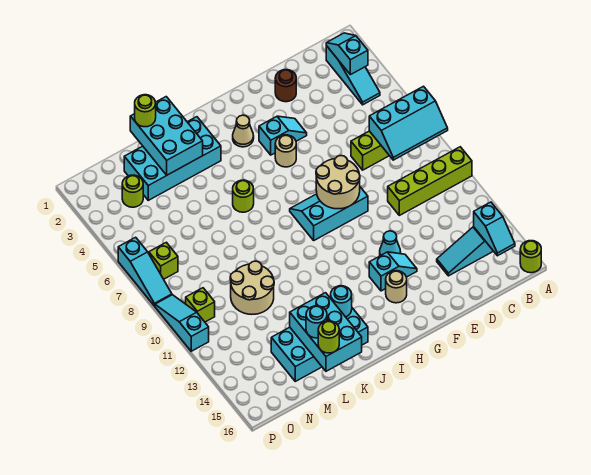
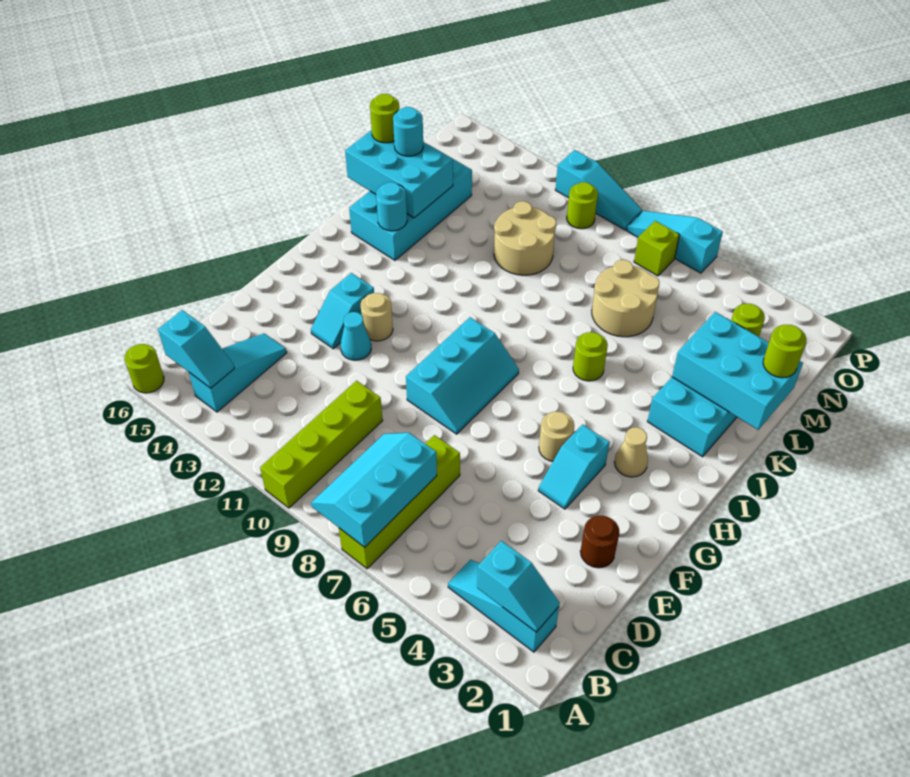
cyan slope B14:B15 level 2 top 14 -> cyan slope B14:B15 level 2 top 15
tan round brick F8:G9 level 2 -> tan round brick L6:M7 level 1
tan round brick G14 level 1 -> tan round brick G12 level 1
lime brick O10 level 1 -> lime round brick O10 level 1

